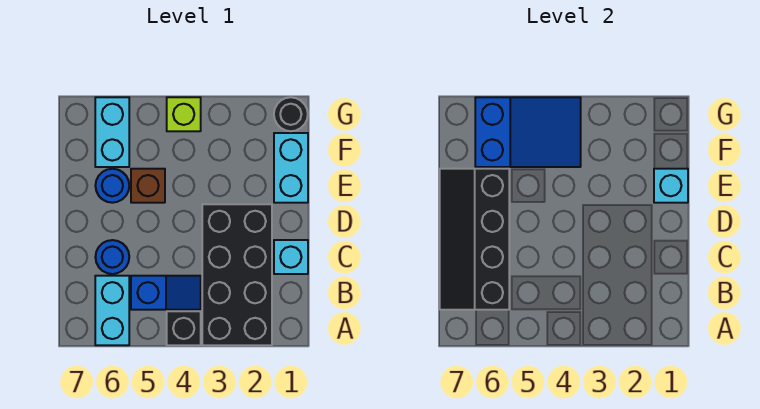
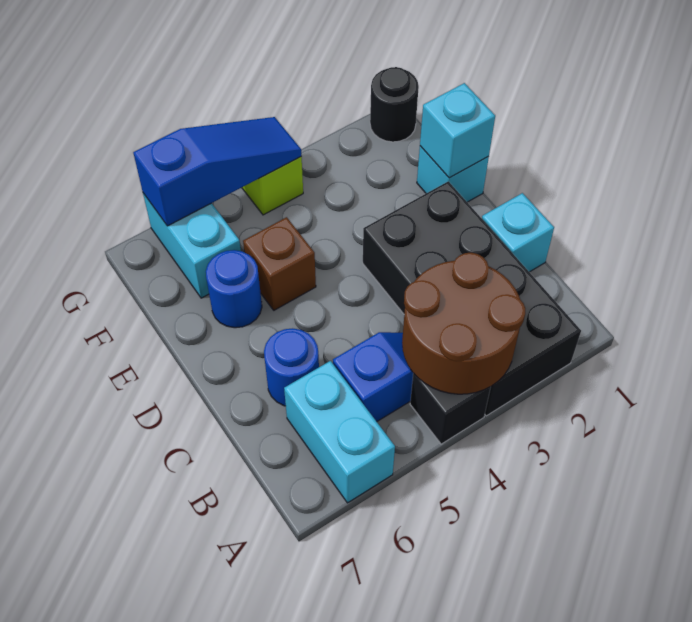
none -> brown round brick A3:B4 level 2
black slope B6:E7 level 2 top 6 -> none
cyan brick E1:F1 level 1 -> cyan brick E1 level 1
blue slope F4:G6 level 2 top 6 -> blue slope G4:G6 level 2 top 6

